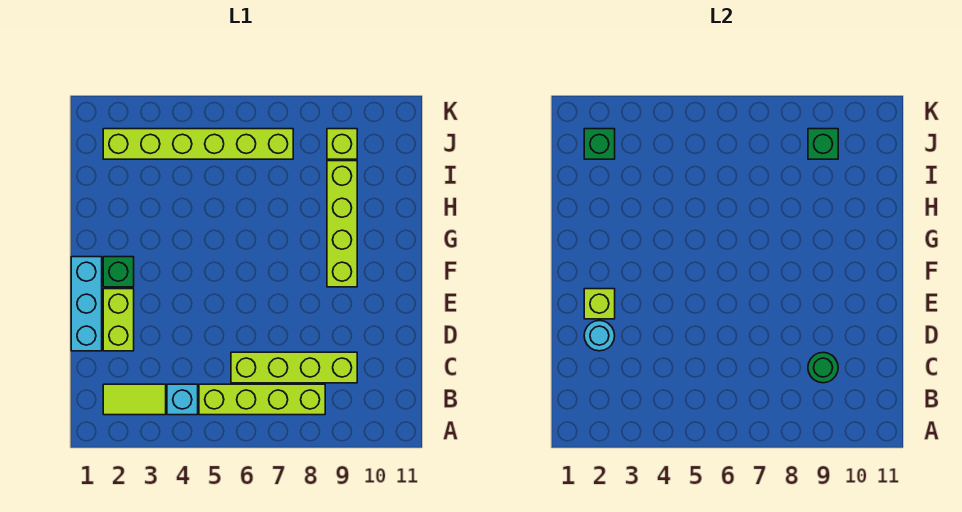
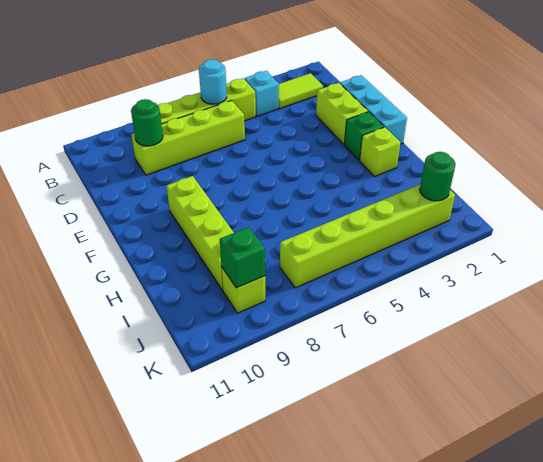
cyan round brick D2 level 2 -> cyan round brick B6 level 2
lime brick E2 level 2 -> lime brick G2 level 1
green brick J2 level 2 -> green round brick J2 level 2

